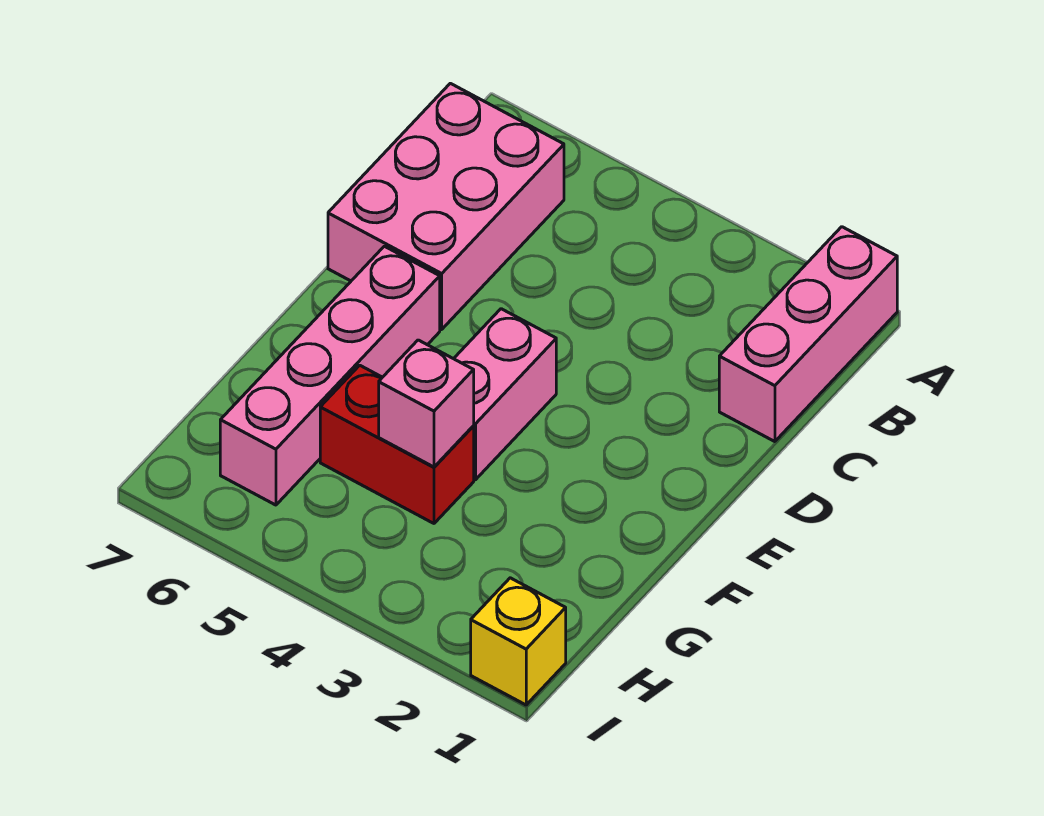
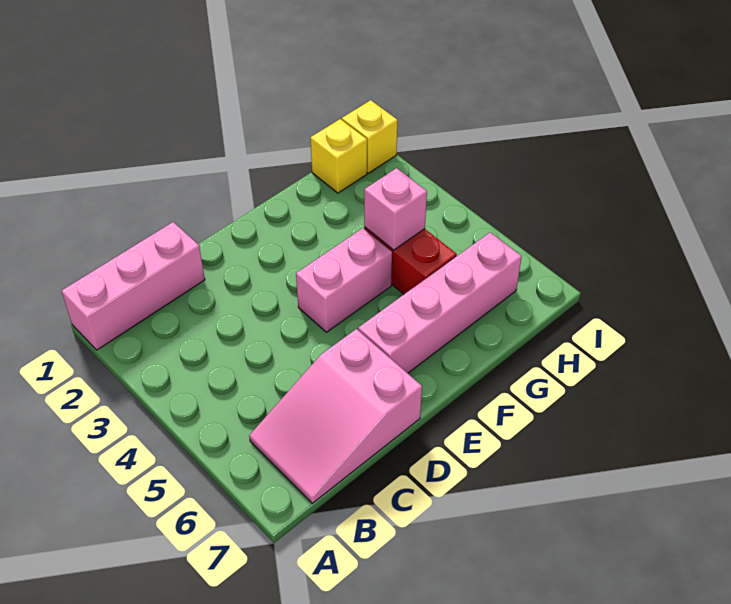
pink brick B6:D7 level 1 -> pink slope B6:D7 level 1 top D
none -> yellow brick H1 level 1

